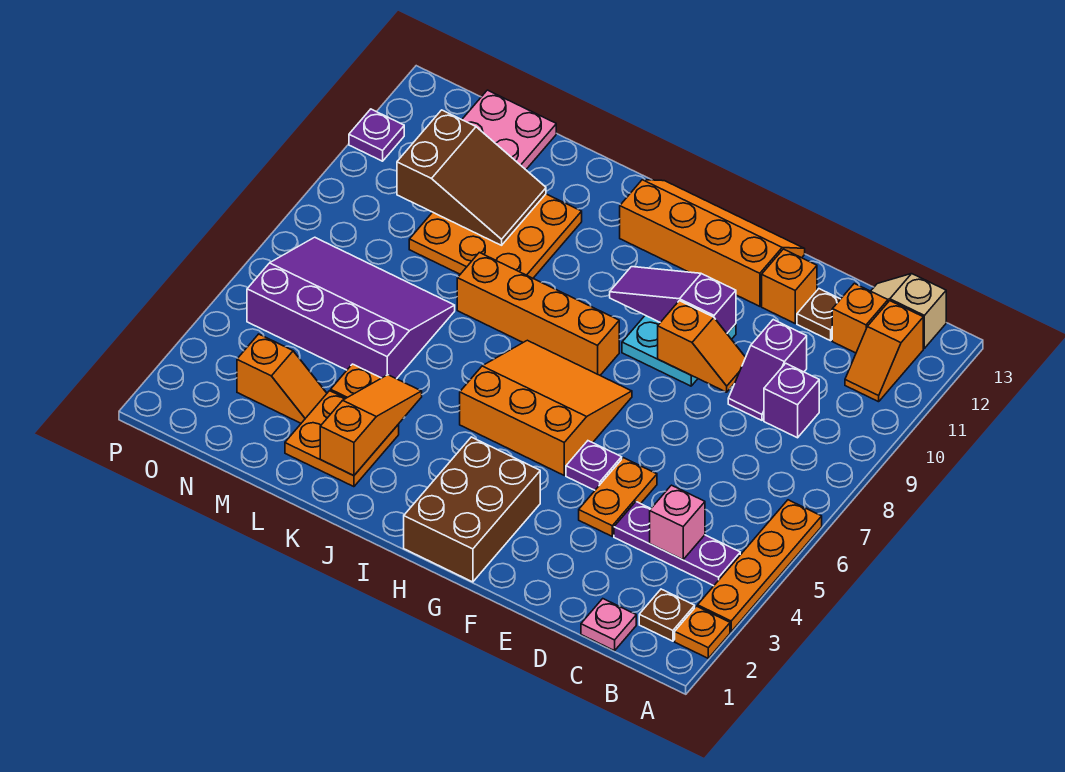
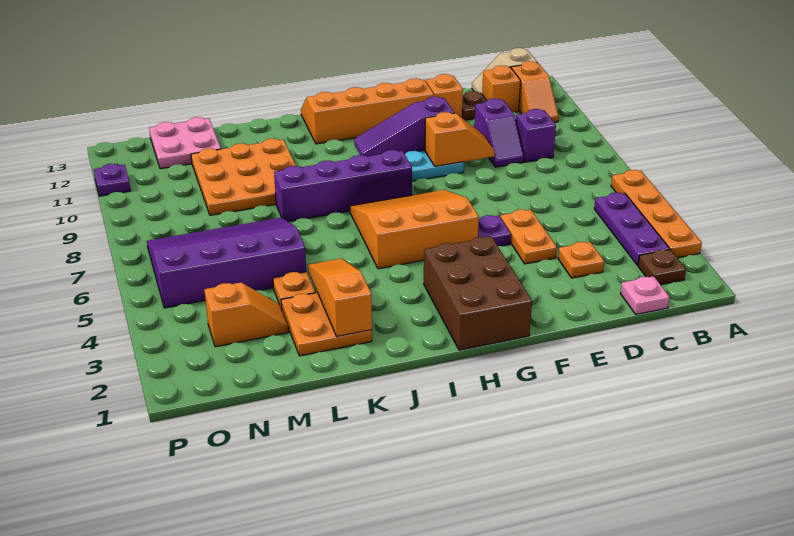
orange plate A2 level 1 -> orange plate D3 level 1
purple plate B4:D4 level 1 -> purple plate B3:B5 level 1
pink brick C4 level 2 -> none
orange brick H8:K8 level 1 -> purple brick H8:K8 level 1
brown slope L10:N11 level 2 top N -> none

